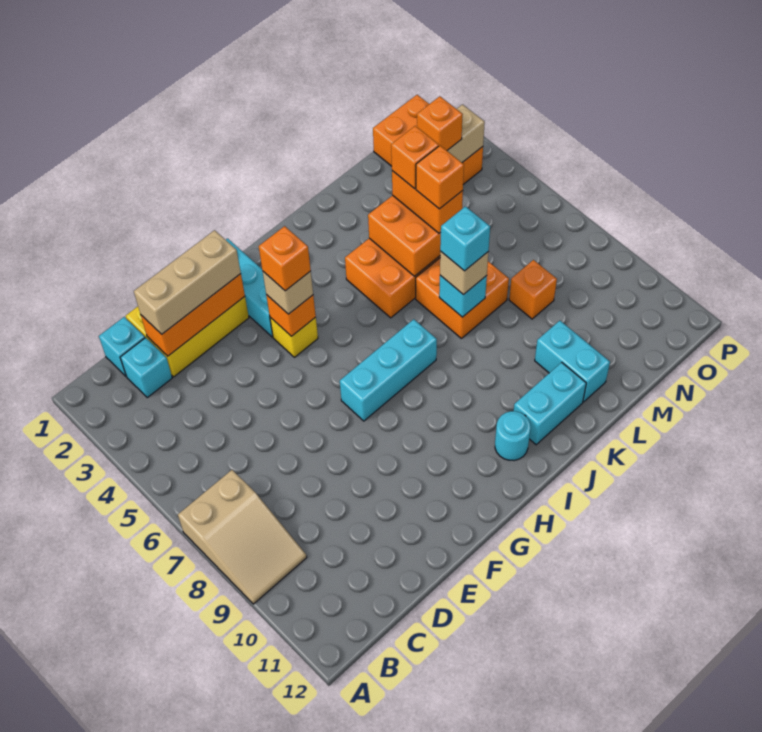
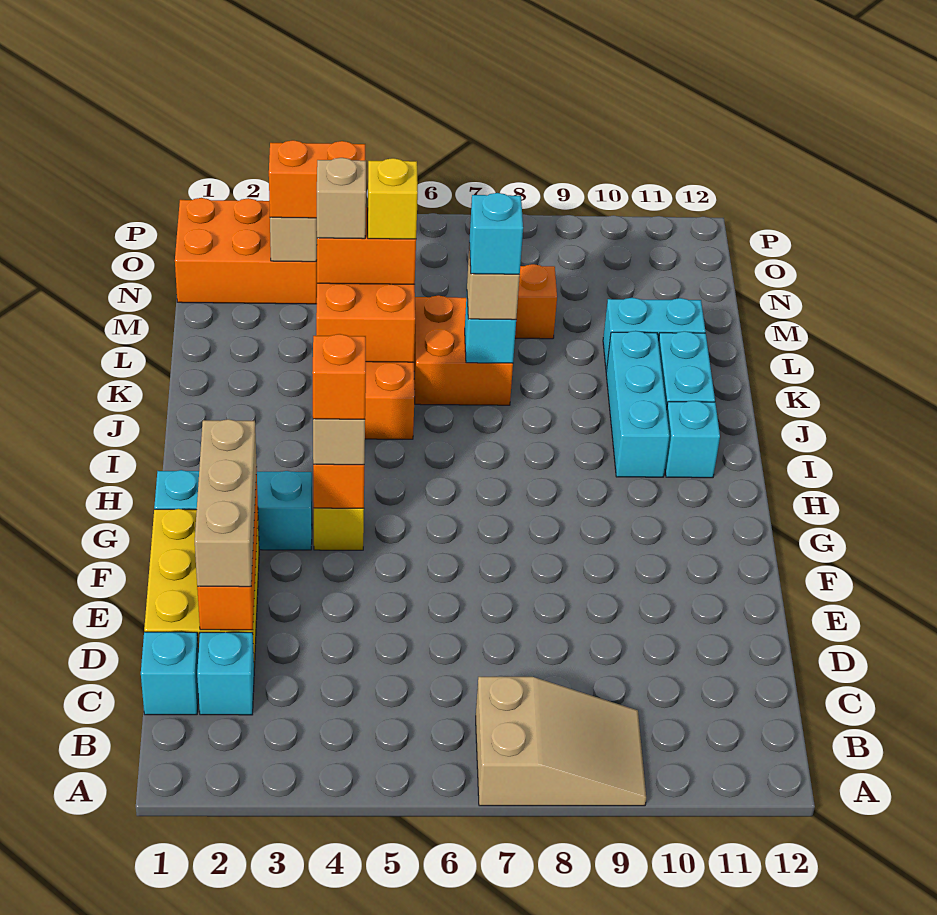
cyan brick G7:I7 level 1 -> cyan brick I10:K10 level 1
cyan round brick I11 level 1 -> cyan brick I11 level 1
orange brick L4 level 4 -> tan brick L4 level 4
orange brick L5 level 4 -> yellow brick L5 level 4
orange brick N3 level 3 -> orange brick N3:N4 level 3

